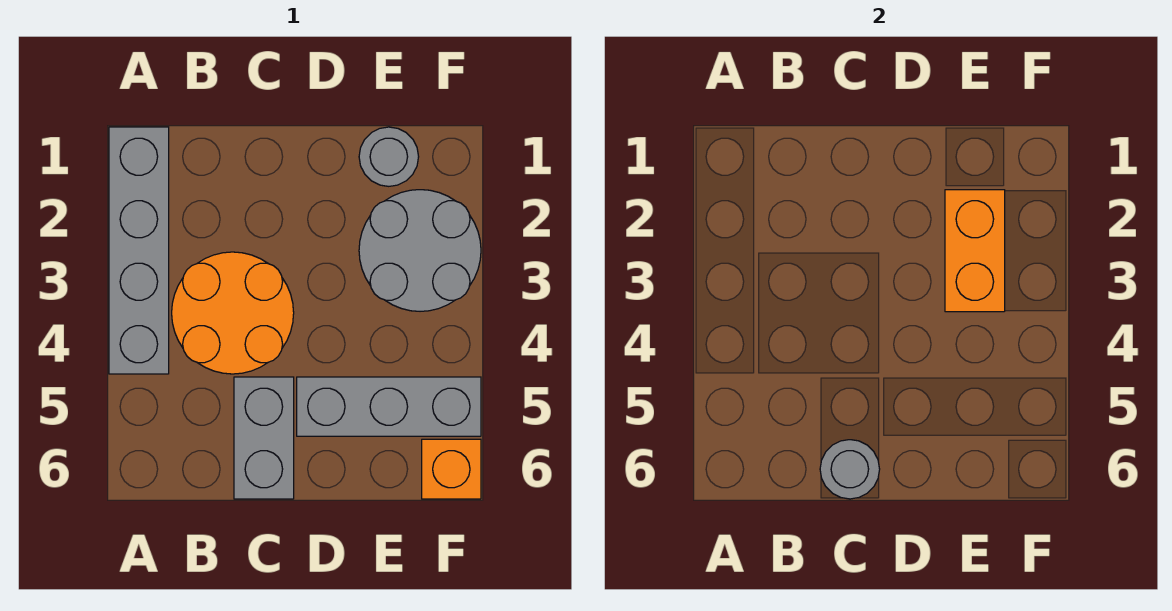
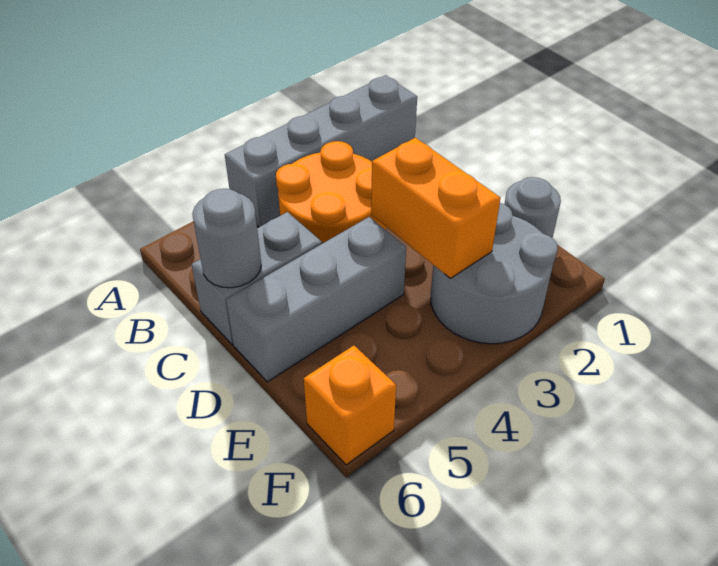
grey brick D5:F5 level 1 -> grey brick D4:D6 level 1
orange brick E2:E3 level 2 -> orange brick D3:E3 level 2

